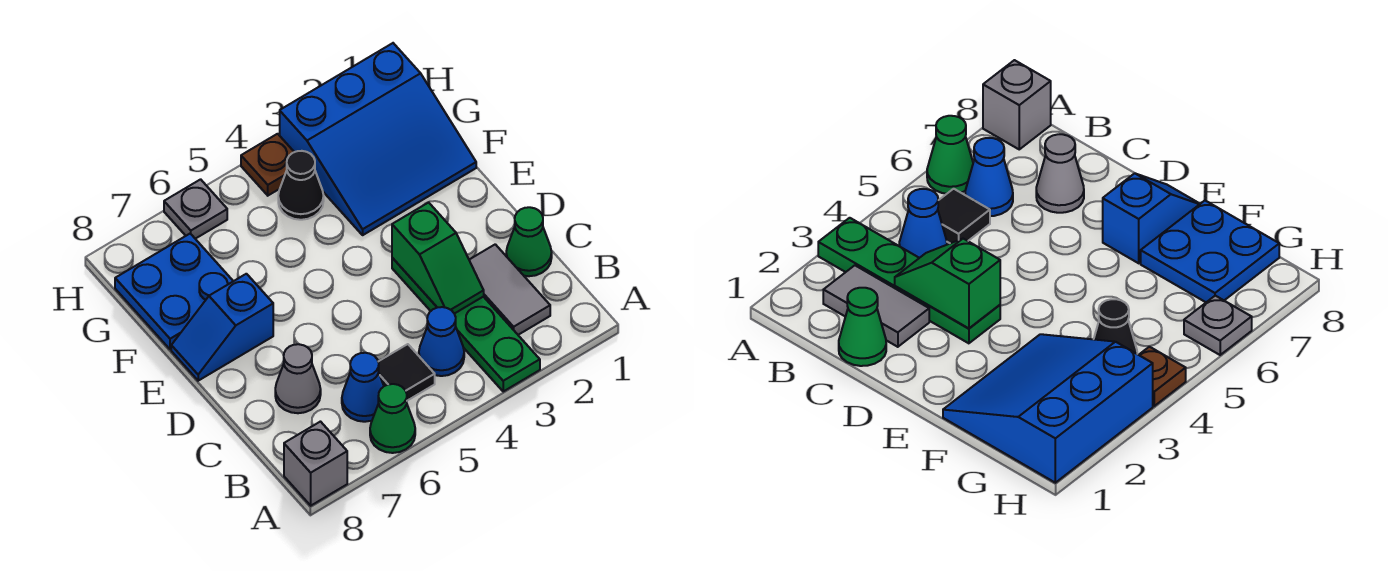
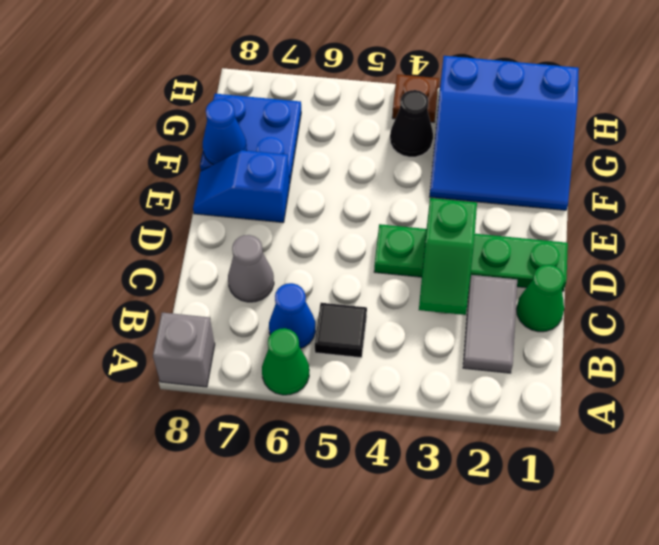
green plate A3:D3 level 1 -> green plate D1:D4 level 1
blue cone B4 level 1 -> blue cone F8 level 2
grey plate H6 level 1 -> none

